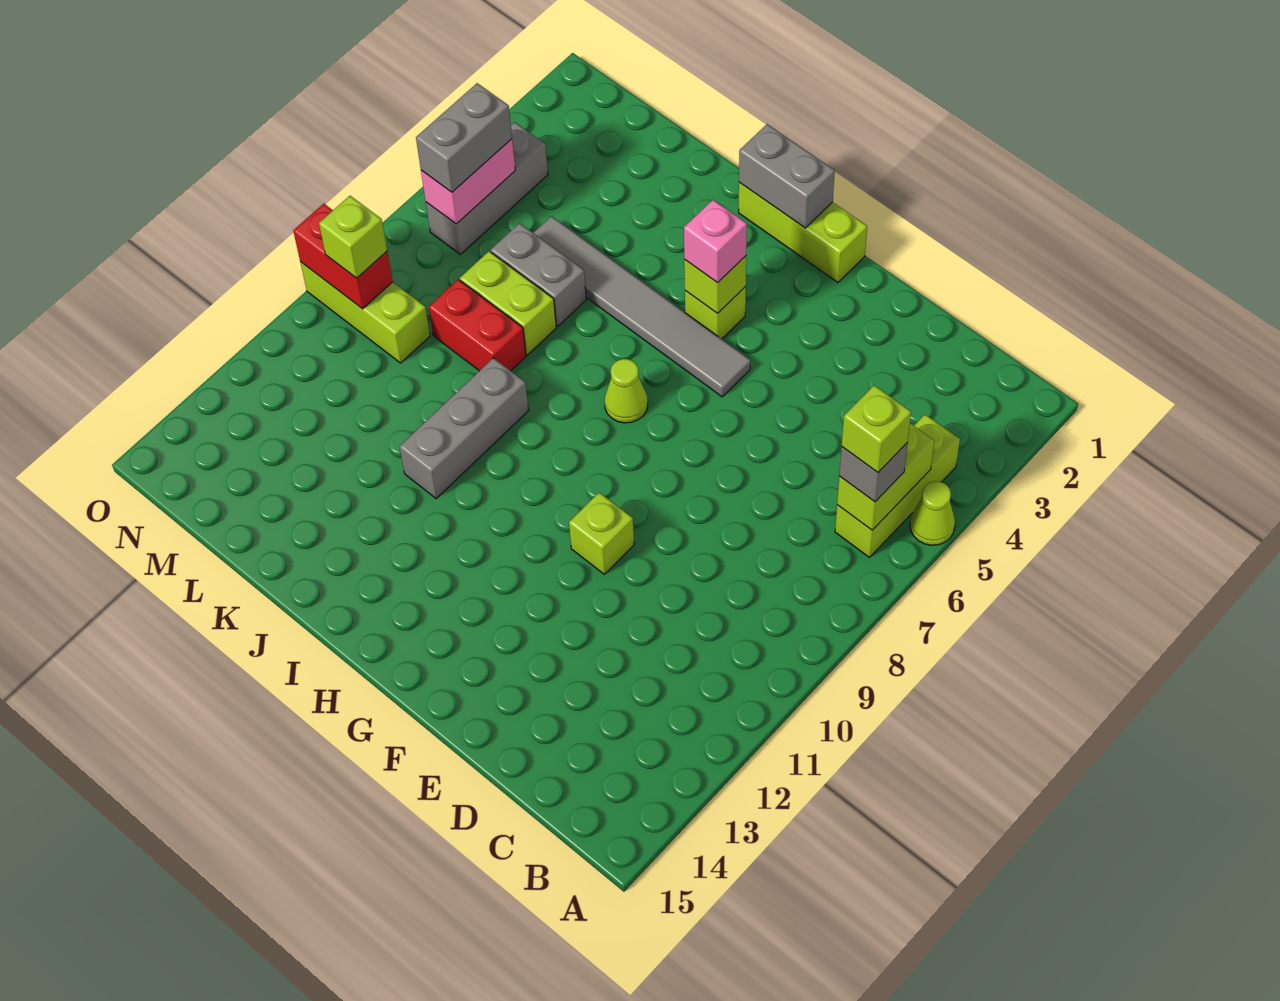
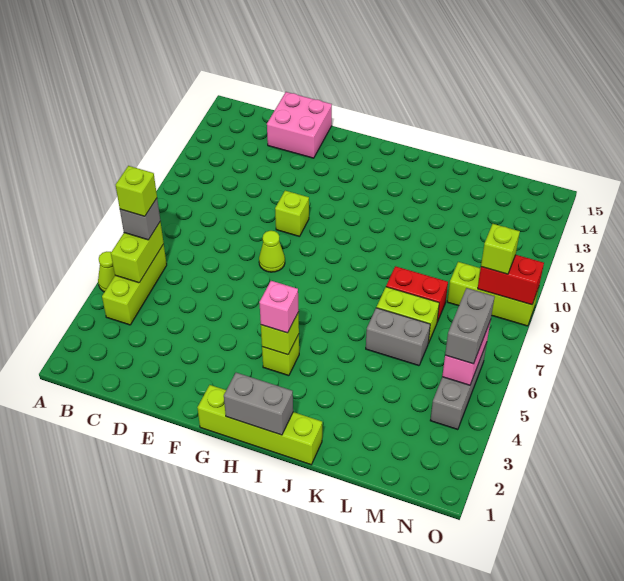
none -> pink brick D14:E15 level 1
lime brick G1:I1 level 1 -> lime brick G1:J1 level 1
grey tile G5:L5 level 1 -> none
lime cone H7 level 1 -> lime cone F8 level 1
grey brick J9:J11 level 1 -> none

